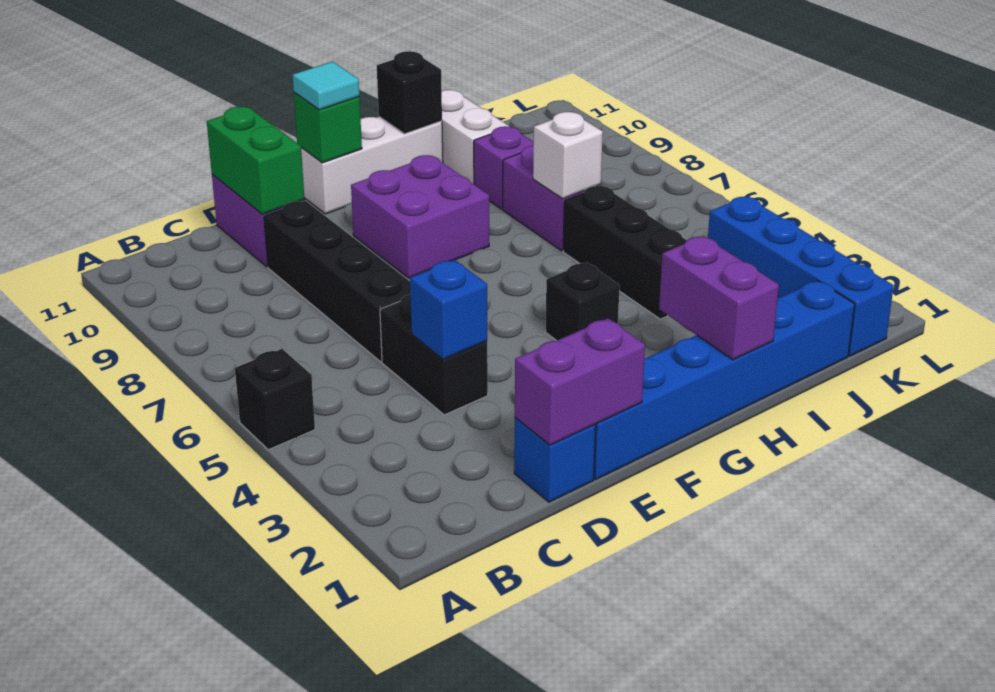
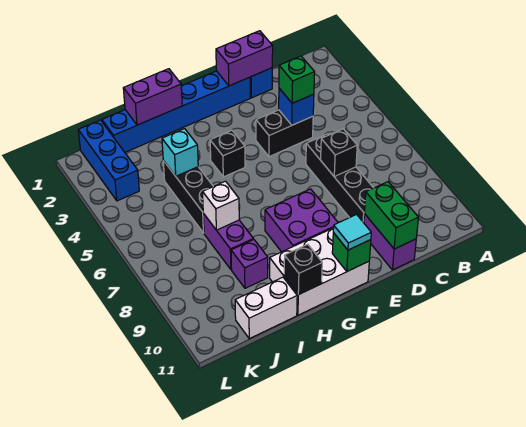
black brick A5 level 1 -> black brick D7 level 2
black brick D4:D5 level 1 -> black brick D4:E4 level 1
none -> green brick D4 level 3
white brick F11:H11 level 1 -> white brick F10:H11 level 1
purple brick H1:H2 level 2 -> purple brick H1:I1 level 2
none -> cyan brick I4 level 2
white brick I10:I11 level 1 -> white brick I11:J11 level 1
blue brick K1:K4 level 1 -> blue brick K1:K3 level 1

